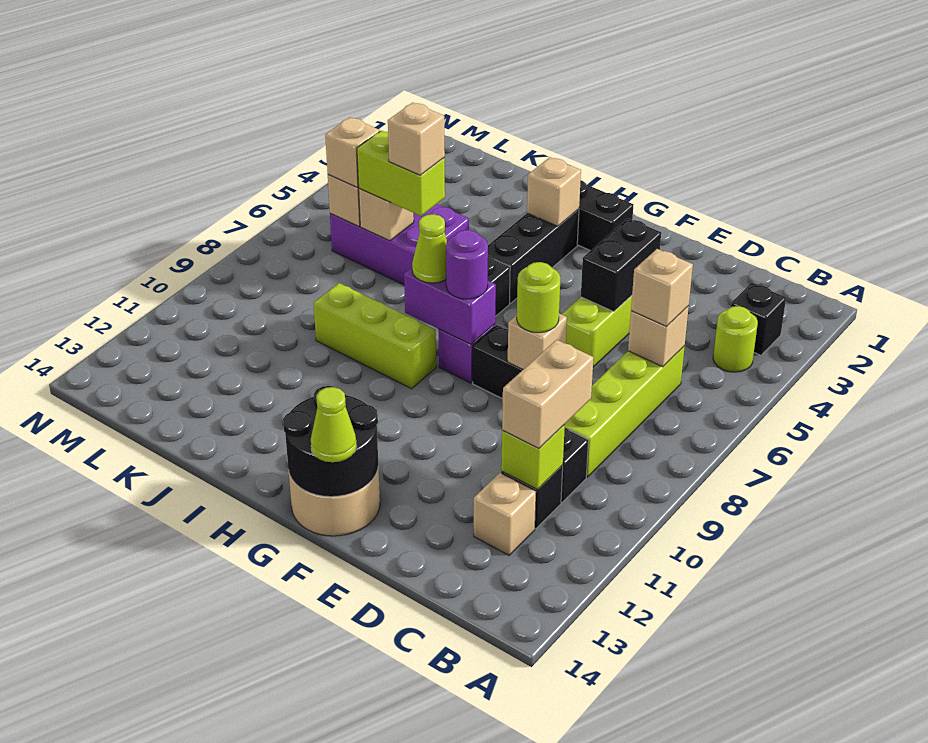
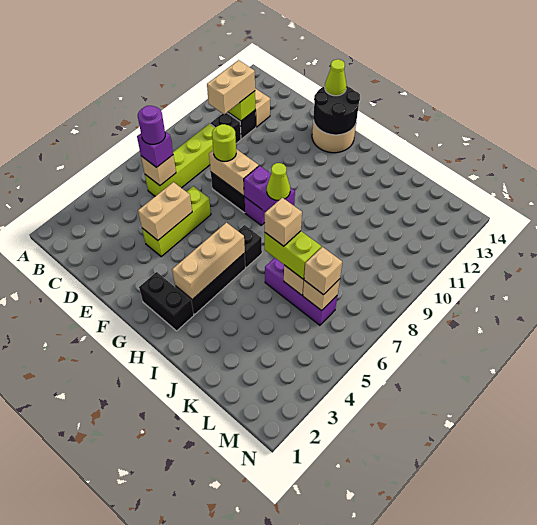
black brick B3 level 1 -> none
lime round brick B4 level 1 -> none
tan brick C6 level 3 -> purple brick C6 level 3
black brick E4:E5 level 2 -> tan brick E4:E5 level 2
tan brick E8 level 2 -> tan brick E8:F8 level 2
purple round brick G8 level 3 -> purple round brick C6 level 4
tan brick H3 level 2 -> tan brick H3:H5 level 2
lime brick H9:J9 level 1 -> none
purple brick J5:L6 level 1 -> purple brick J6:L6 level 1

